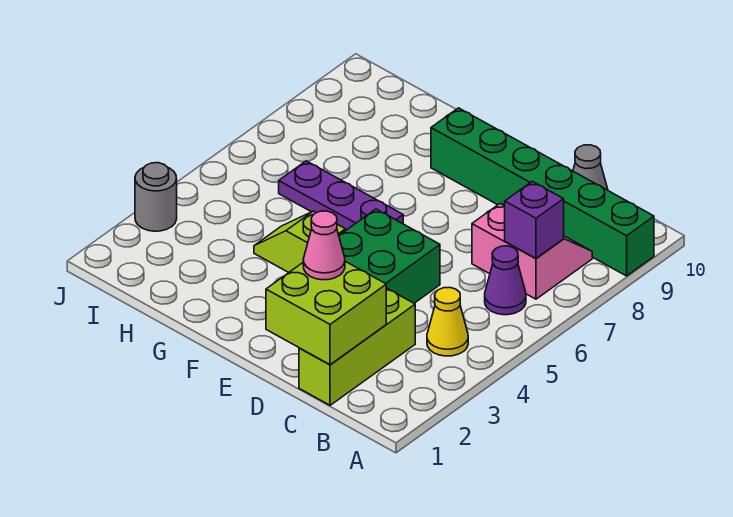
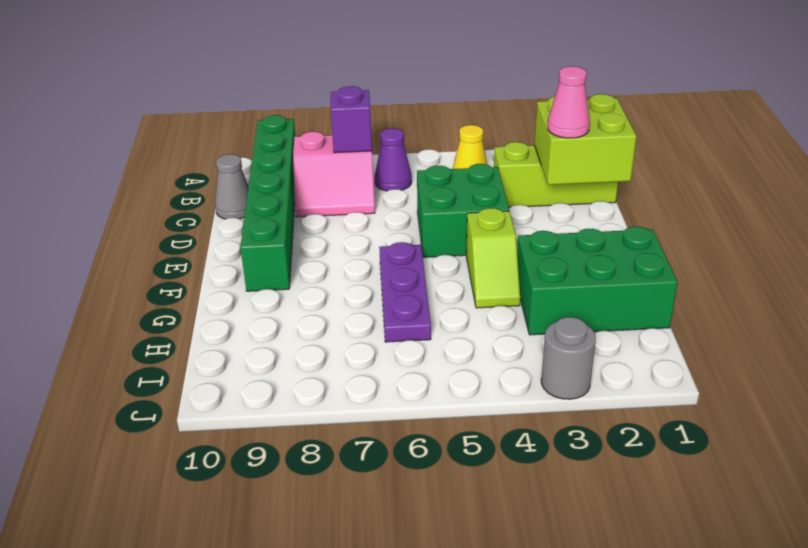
pink slope B7:C8 level 1 top 7 -> pink slope B7:C8 level 1 top B
none -> green brick G1:H3 level 1

